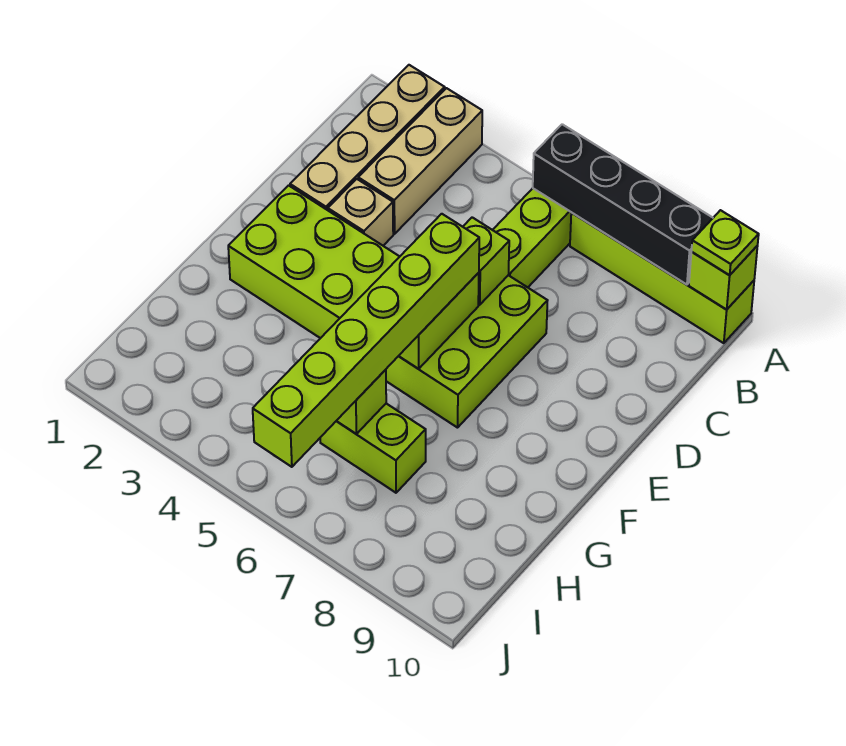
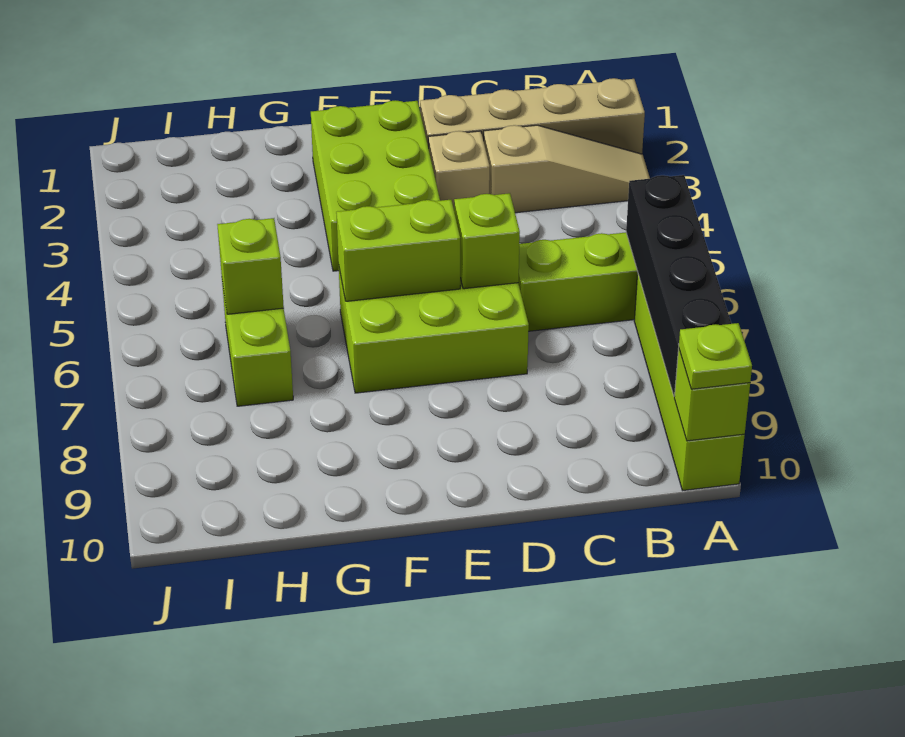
tan brick A3:C3 level 1 -> tan slope A3:C3 level 1 top C
lime brick E6:J6 level 3 -> none

